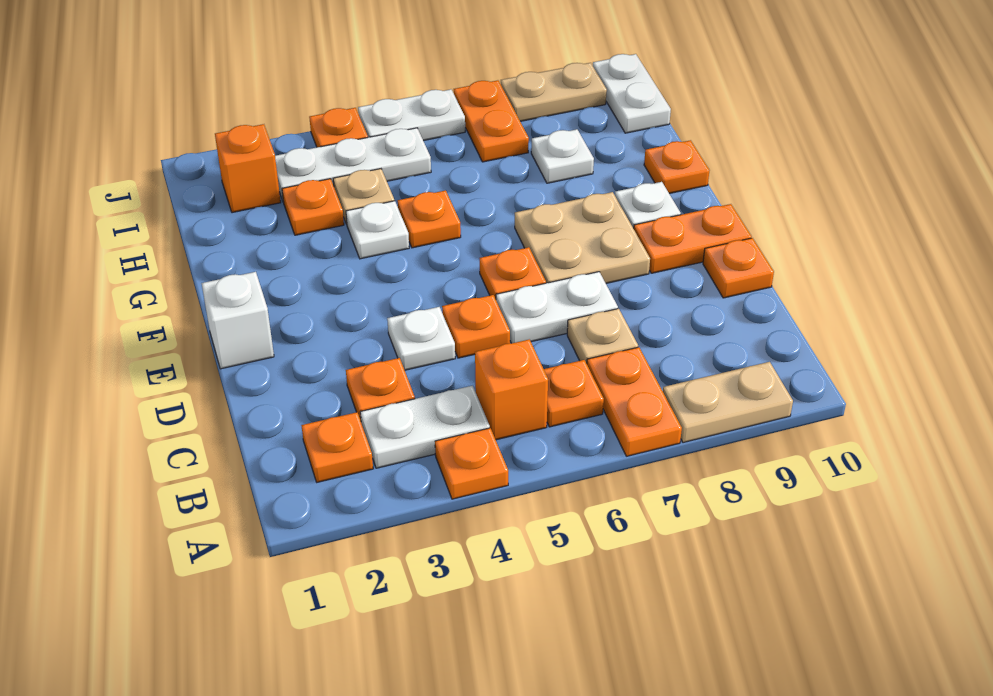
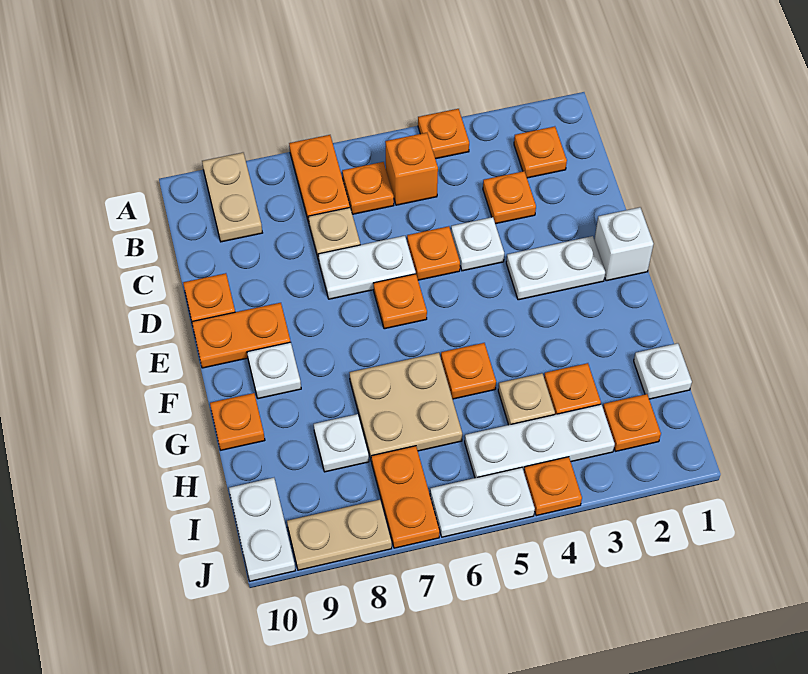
tan plate A8:A9 level 1 -> tan plate A9:B9 level 1
white plate B3:B4 level 1 -> white plate E2:E3 level 1
tan plate E7:F8 level 1 -> tan plate G6:H7 level 1
white plate G4 level 1 -> white plate H1 level 1
orange brick I2 level 1 -> orange plate I2 level 1

